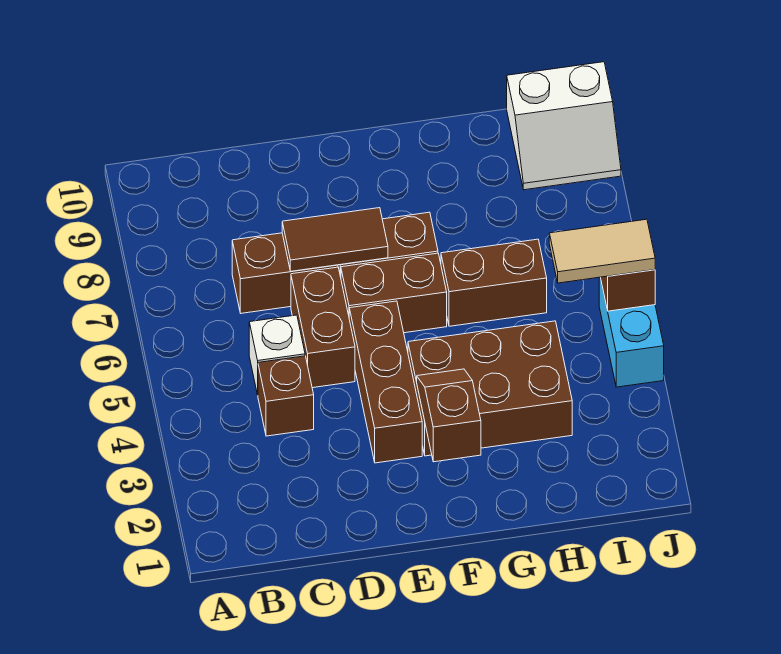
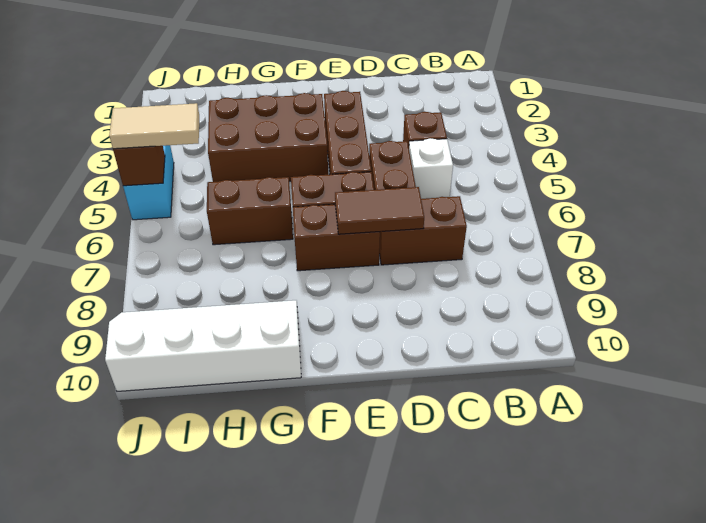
brown slope F2:F3 level 2 top 2 -> none
white slope I9:J10 level 1 top 10 -> white slope G9:J10 level 1 top 10

